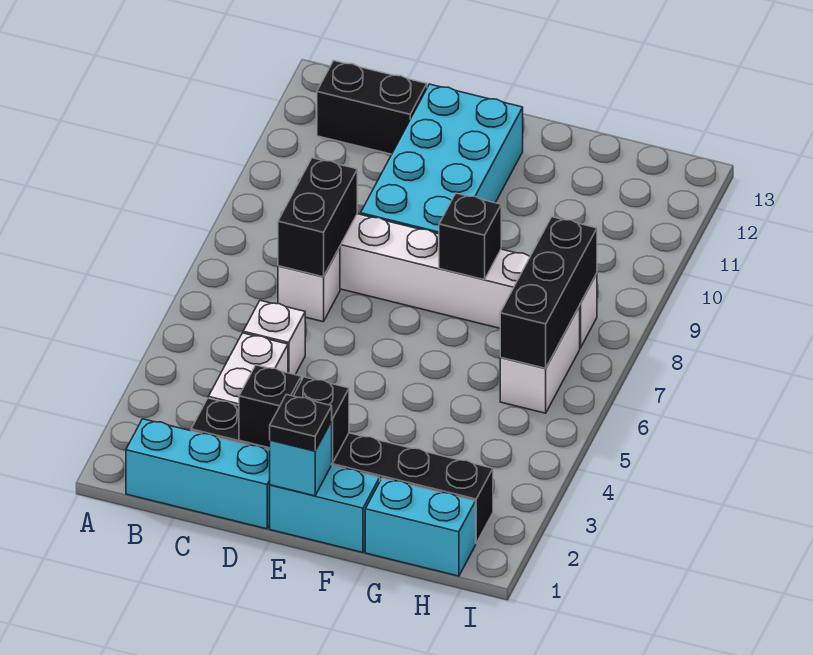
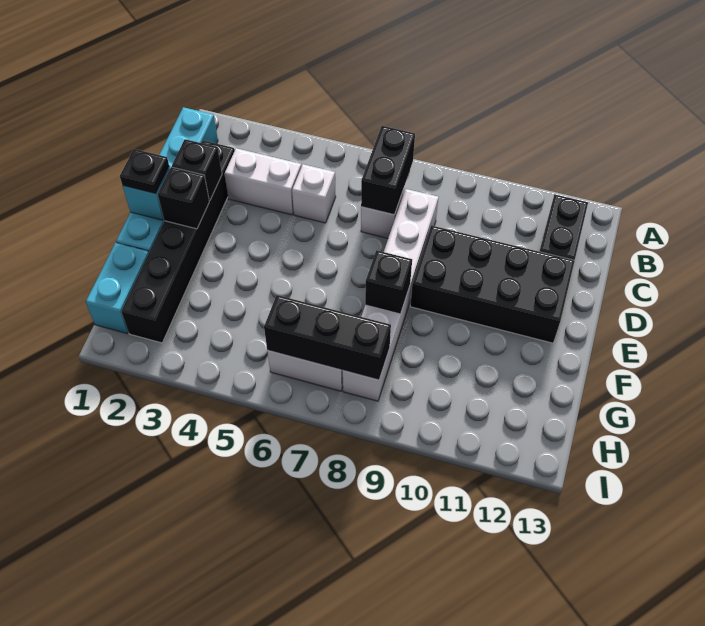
black brick C7:C8 level 2 -> black brick B7:C7 level 2
cyan brick D9:E12 level 1 -> black brick D9:E12 level 1

